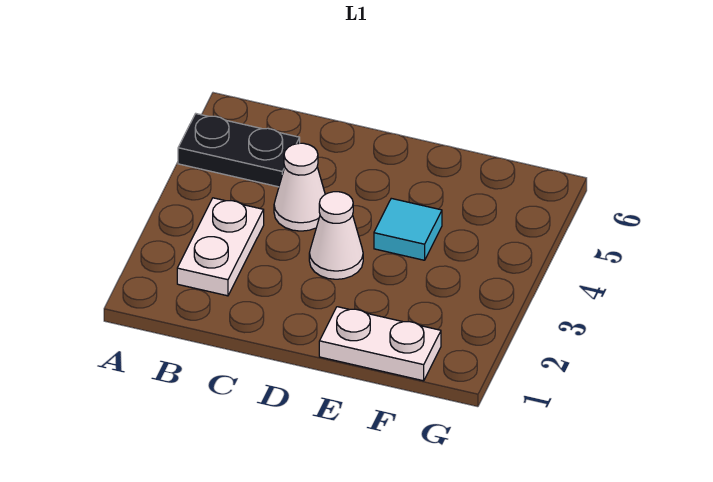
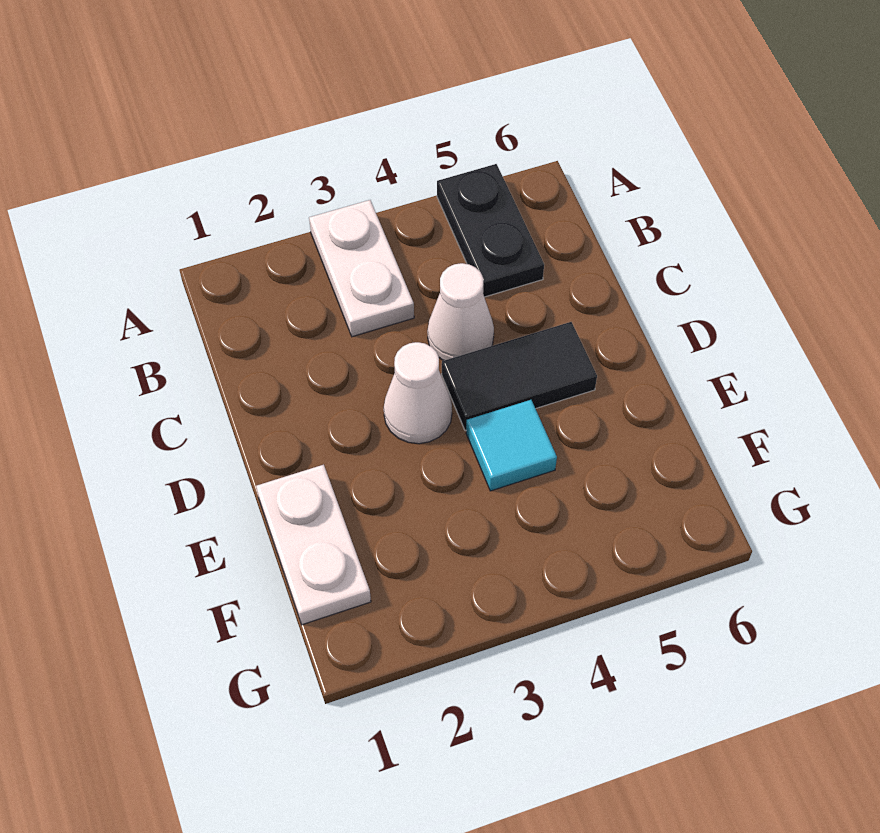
white plate B2:B3 level 1 -> white plate A3:B3 level 1
none -> black tile D4:D5 level 1

